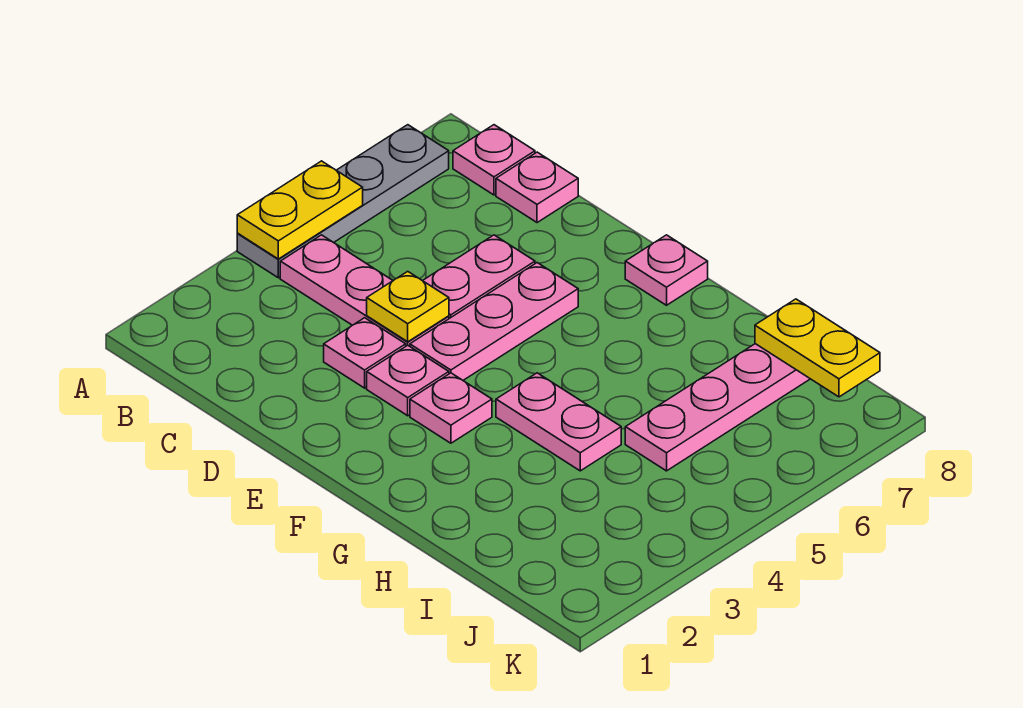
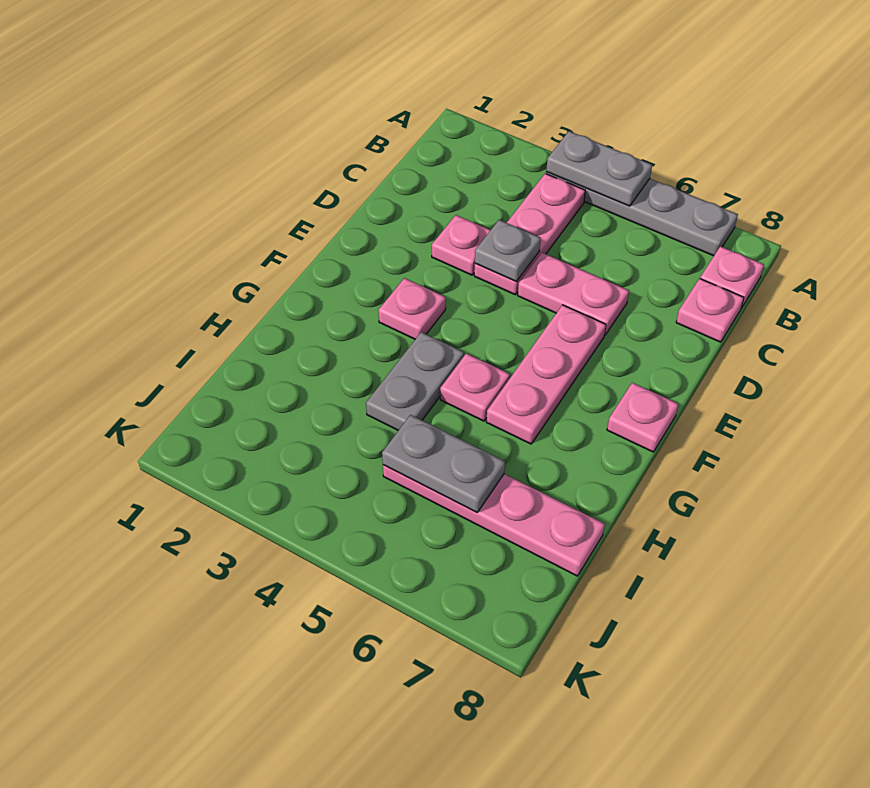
yellow plate A4:A5 level 2 -> grey plate A4:A5 level 2
yellow plate D4 level 2 -> grey plate D4 level 2
pink plate E3 level 1 -> pink plate G5 level 1
pink plate E4:E6 level 1 -> pink plate E6:G6 level 1
pink plate G4:H4 level 1 -> grey plate G4:H4 level 1
none -> grey plate I5:I6 level 2
yellow plate I8:J8 level 2 -> none

